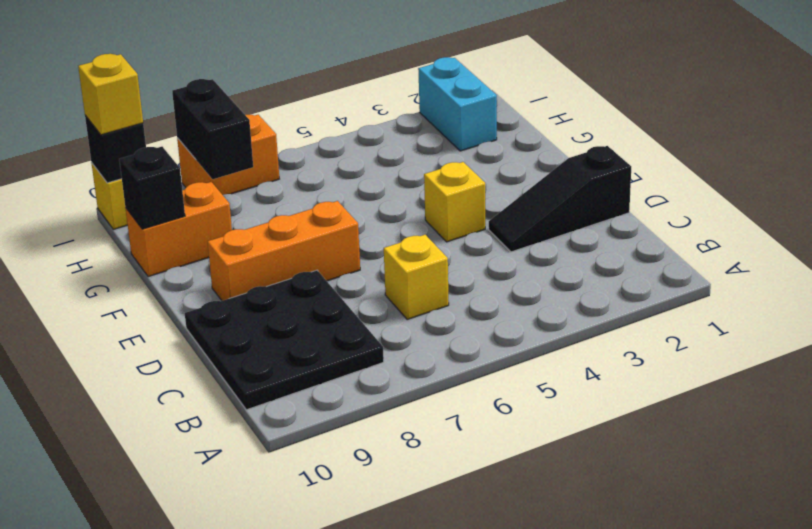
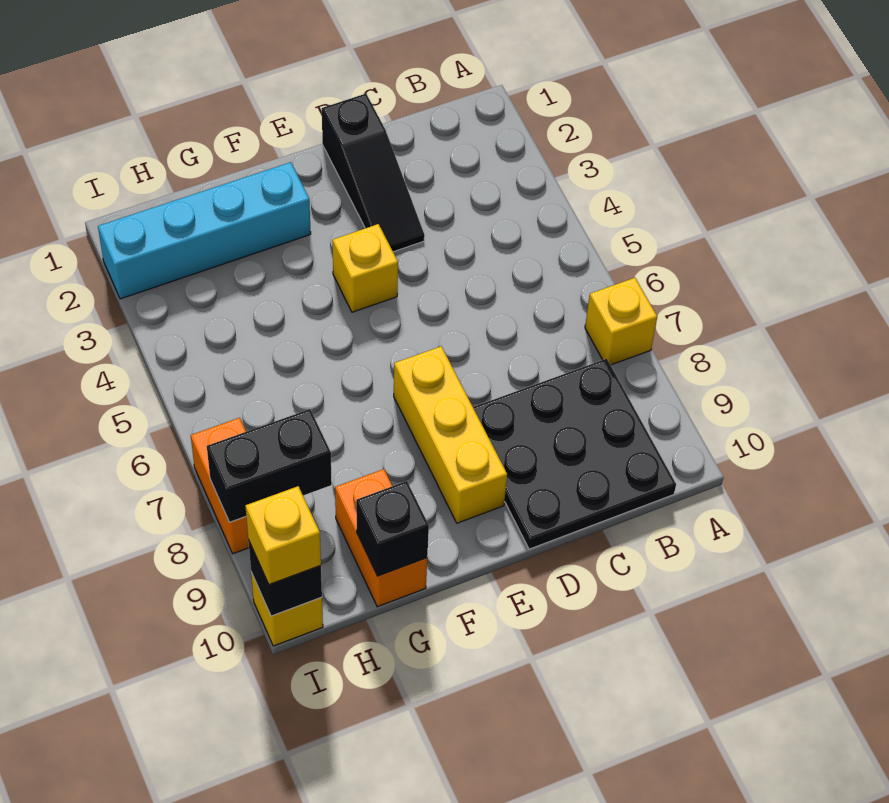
yellow brick C6 level 1 -> yellow brick A7 level 1
orange brick E7:E9 level 1 -> yellow brick E7:E9 level 1
cyan brick H2:I2 level 1 -> cyan brick F2:I2 level 1

